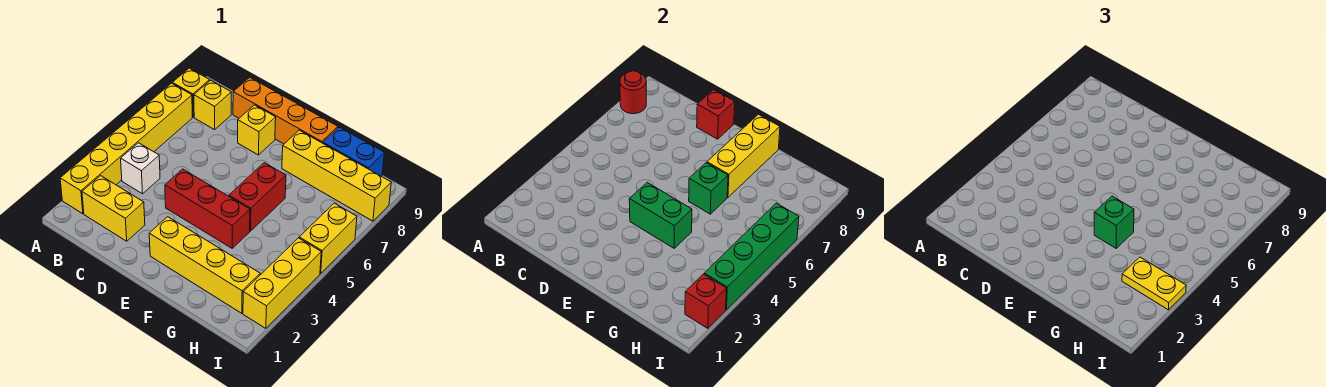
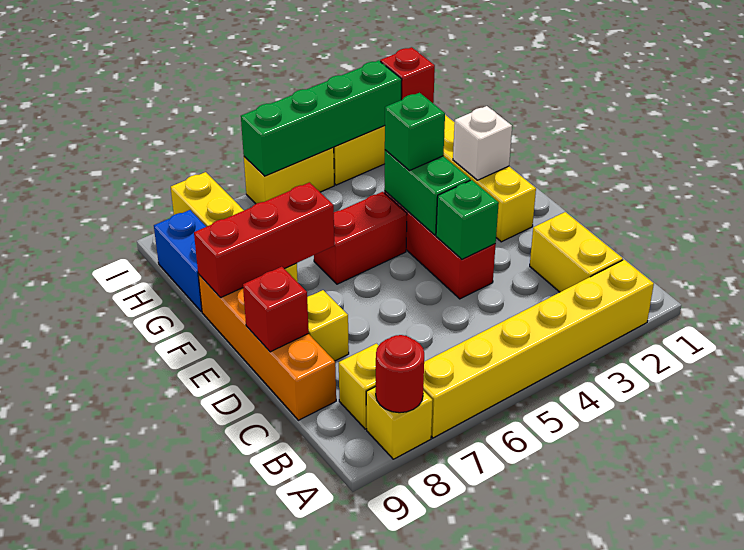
white brick B4 level 1 -> white brick F2 level 2
green brick F6 level 2 -> green brick D4 level 2
yellow brick F7:F9 level 2 -> red brick F7:F9 level 2
yellow plate H3:I3 level 3 -> none

